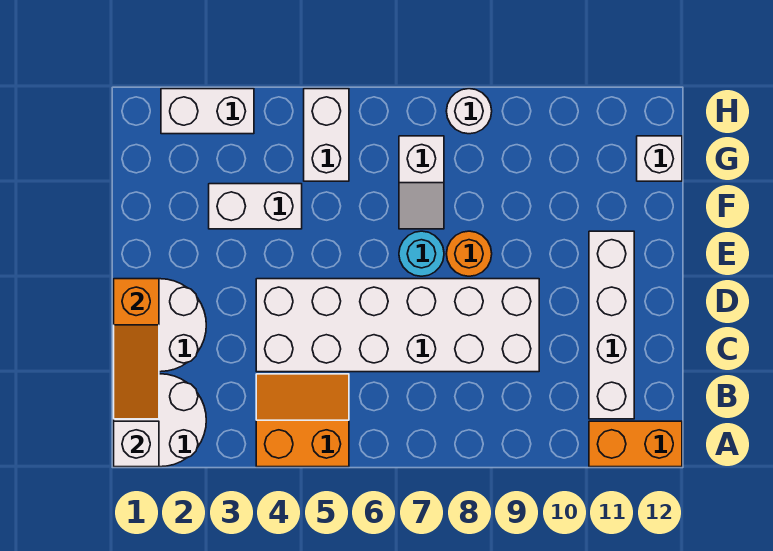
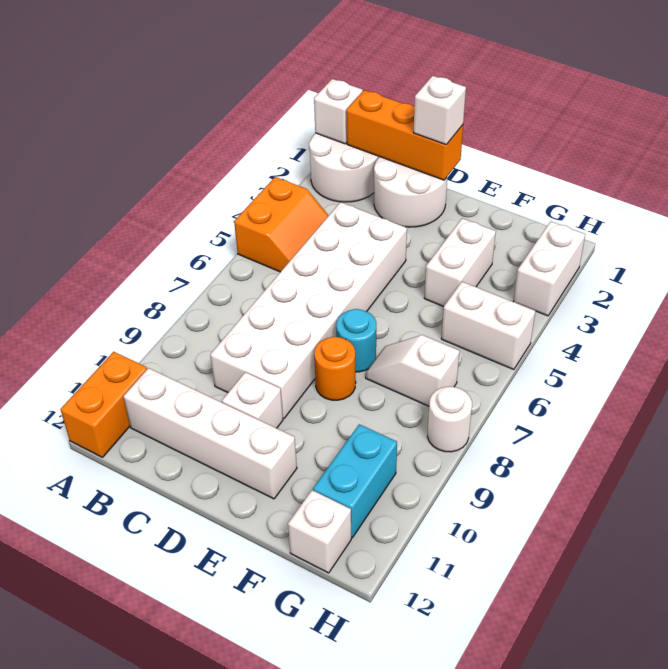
orange slope B1:D1 level 2 top D -> orange brick B1:D1 level 2
none -> white brick D1 level 3
none -> white brick D10 level 1
none -> cyan brick G10:G11 level 1

